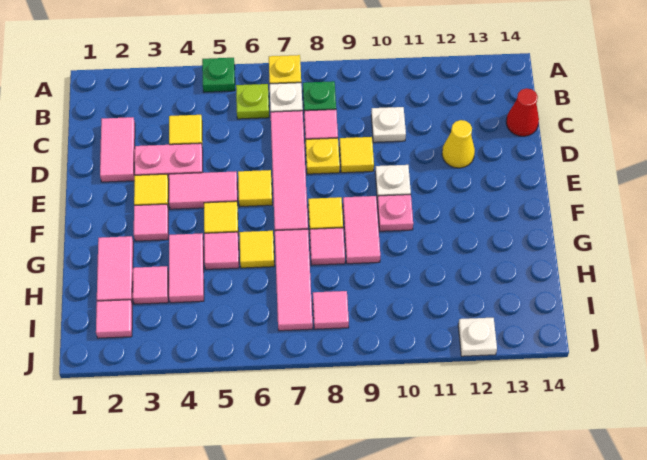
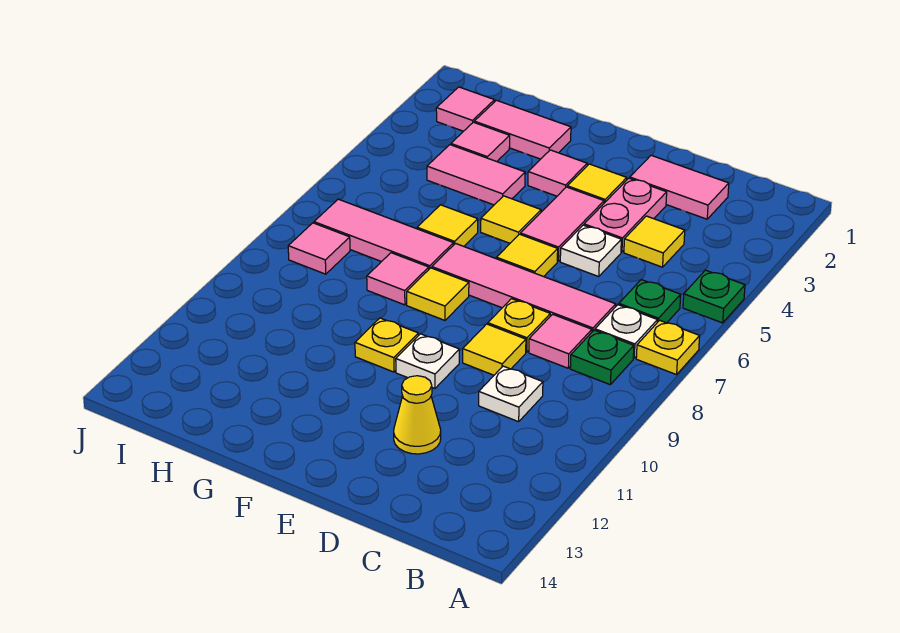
lime plate B6 level 1 -> green plate B6 level 1
red cone C14 level 1 -> none
pink tile F9:G9 level 1 -> none
pink plate F10 level 1 -> yellow plate F10 level 1
pink tile G5 level 1 -> none
white plate J12 level 1 -> white plate D5 level 1

